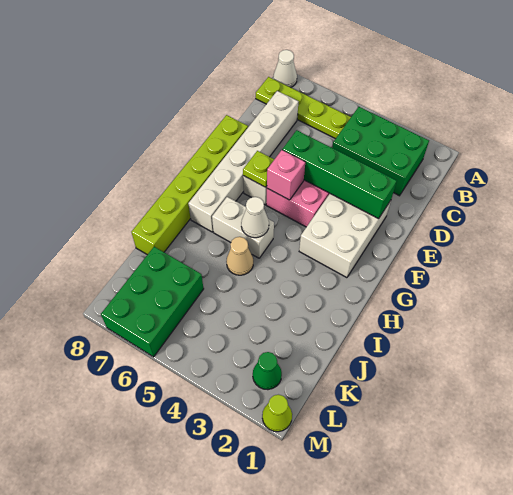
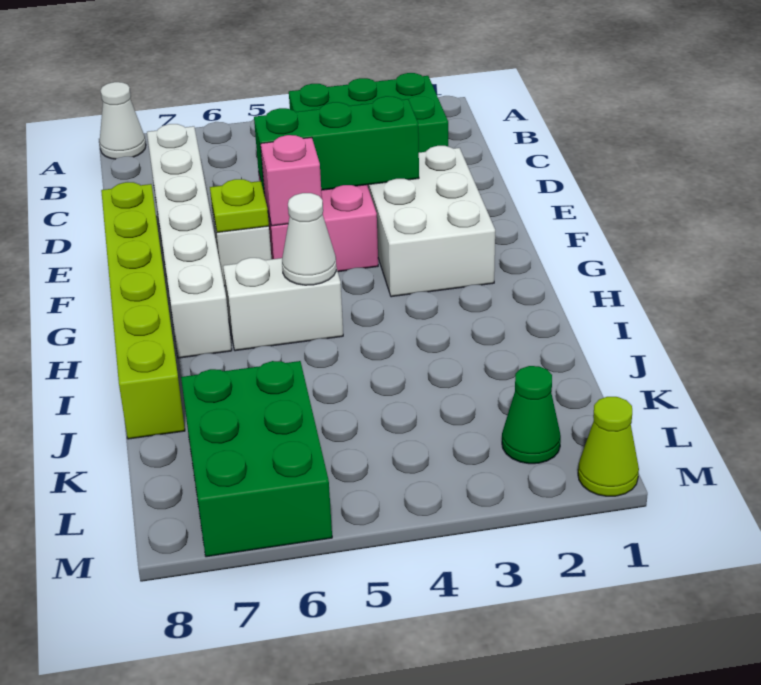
lime plate B5:B8 level 1 -> none
green brick E2:E5 level 2 -> green brick E3:E5 level 2
tan cone I5 level 1 -> none

